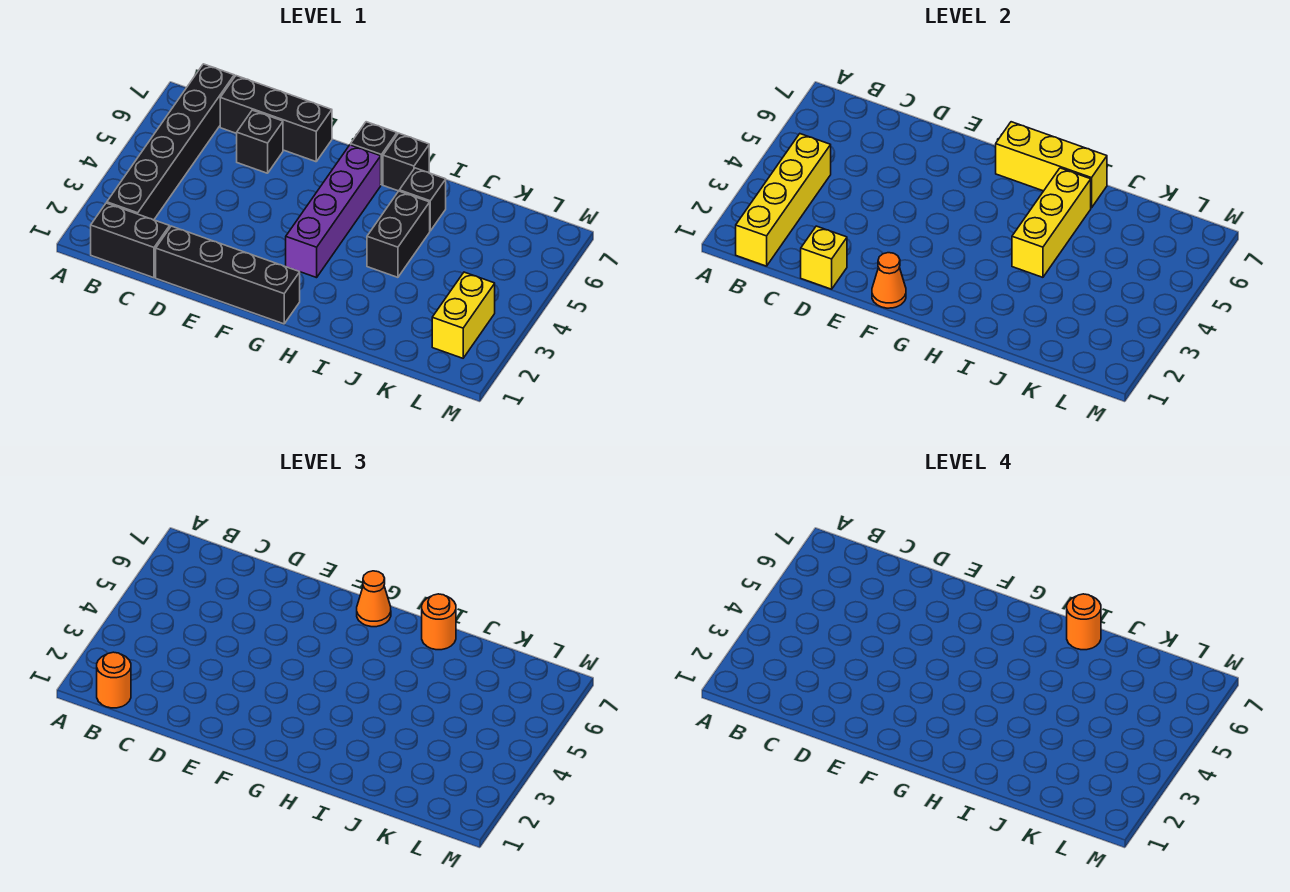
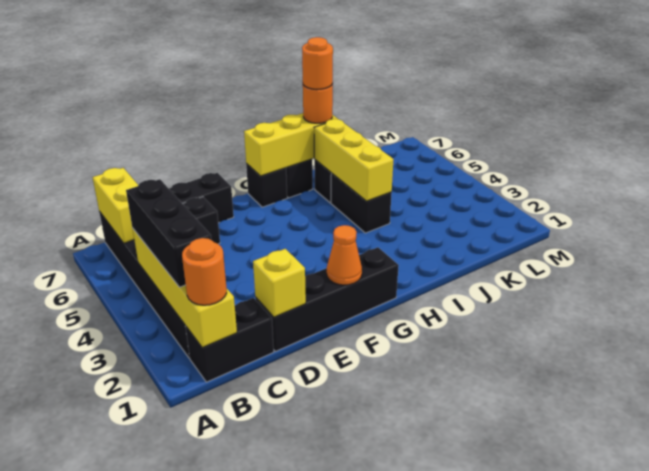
none -> black brick B2:B4 level 3
purple brick G3:G6 level 1 -> none
orange cone G7 level 3 -> none
yellow brick L2:L3 level 1 -> yellow brick B6:B7 level 2

